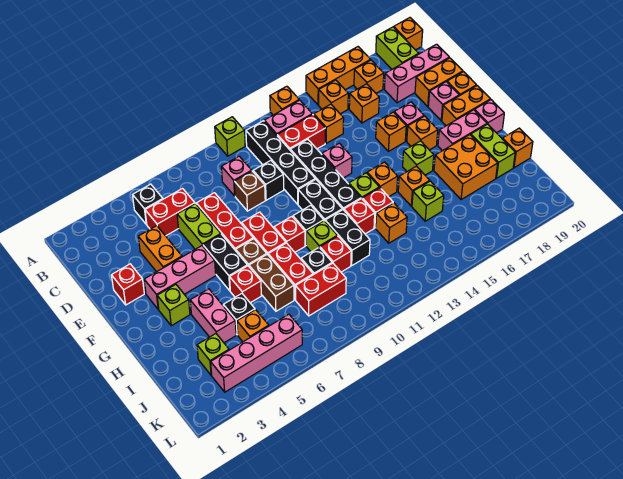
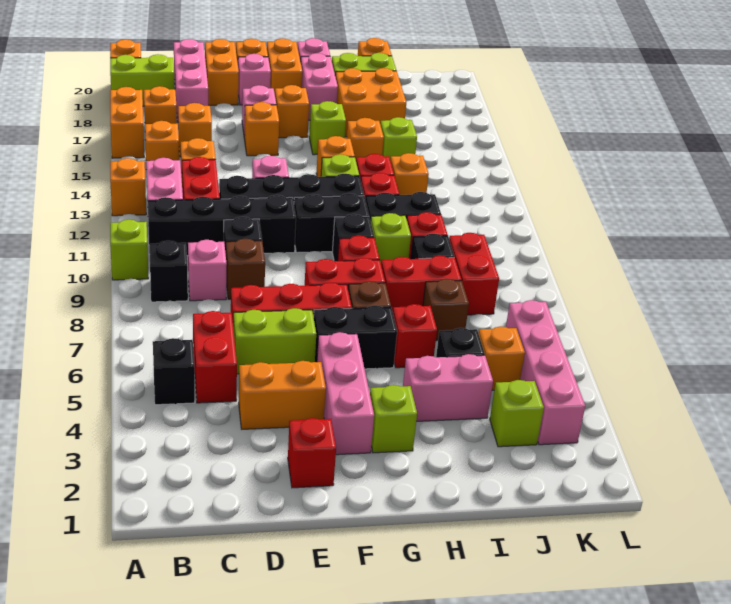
orange brick A15:A17 level 1 -> orange brick A16:A17 level 1
none -> black brick B9 level 1
brown brick H7:I7 level 1 -> brown brick I7 level 1

